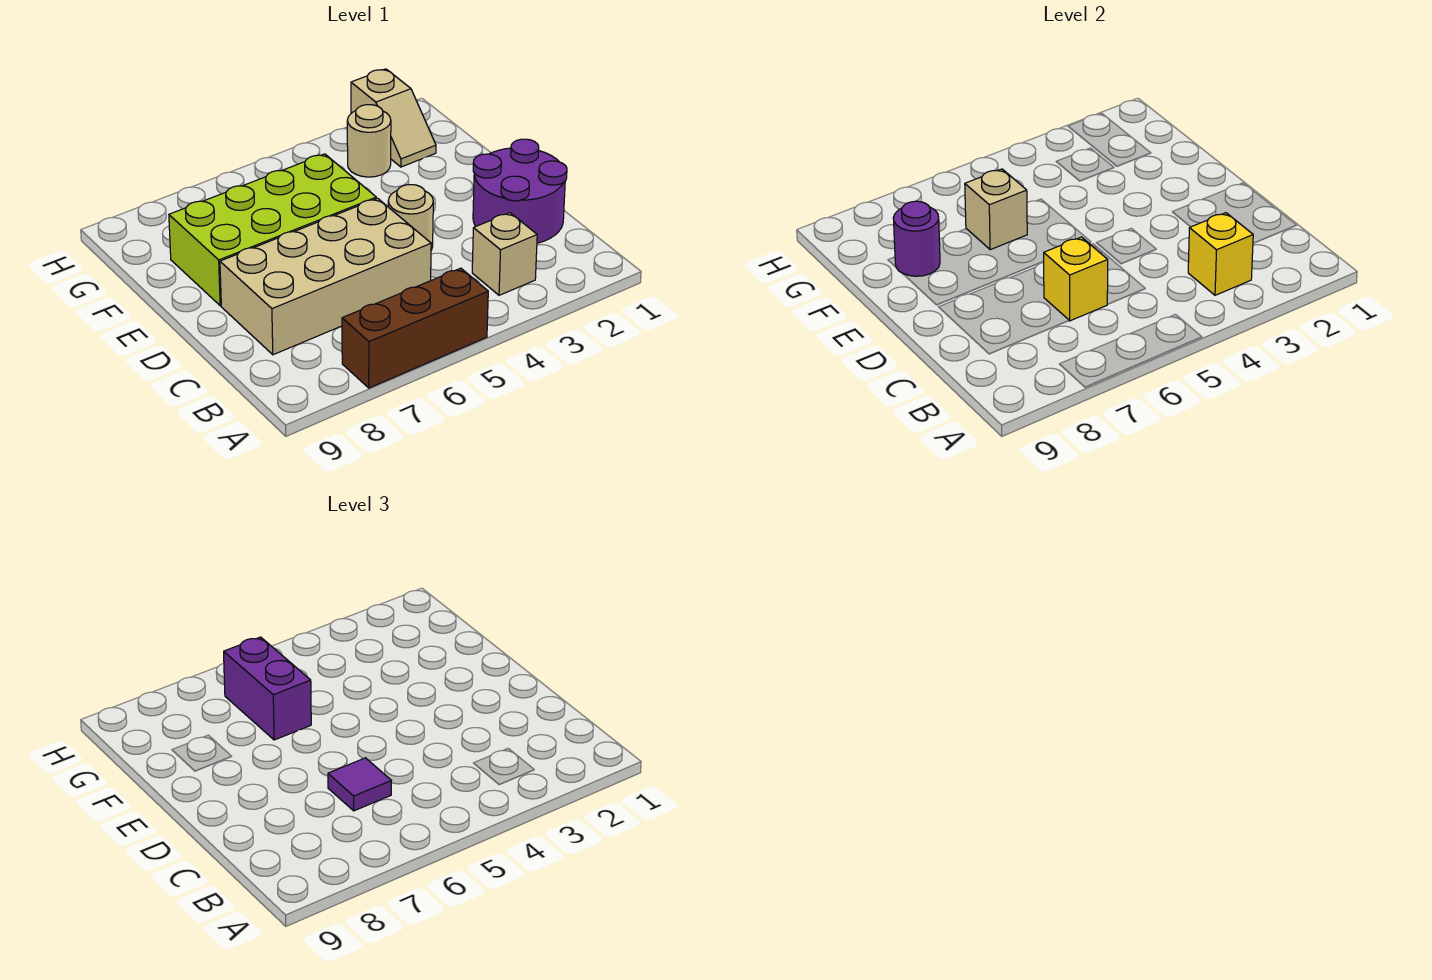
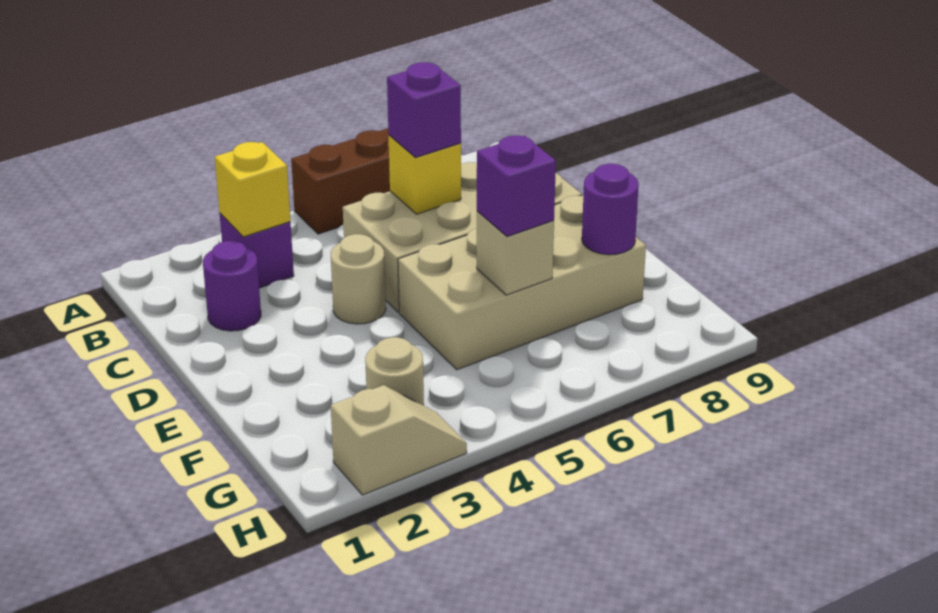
tan brick B3 level 1 -> purple brick B3 level 1
purple round brick C1:D2 level 1 -> purple round brick C2 level 1
purple tile C6 level 3 -> purple brick C6 level 3
lime brick E5:F8 level 1 -> tan brick E5:F8 level 1
purple brick F6:G6 level 3 -> purple brick F6 level 3
tan slope G2:H2 level 1 top H -> tan slope H2:H3 level 1 top 2

